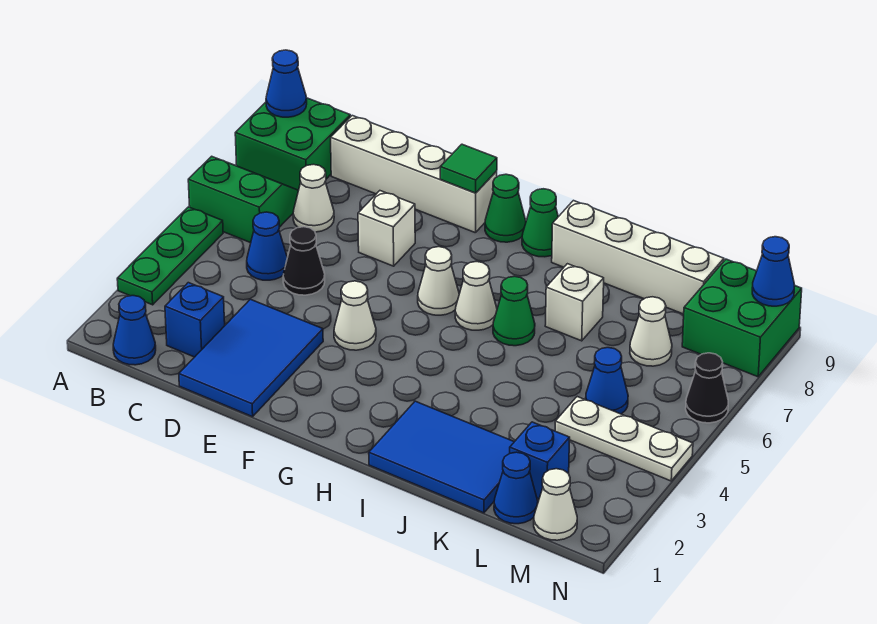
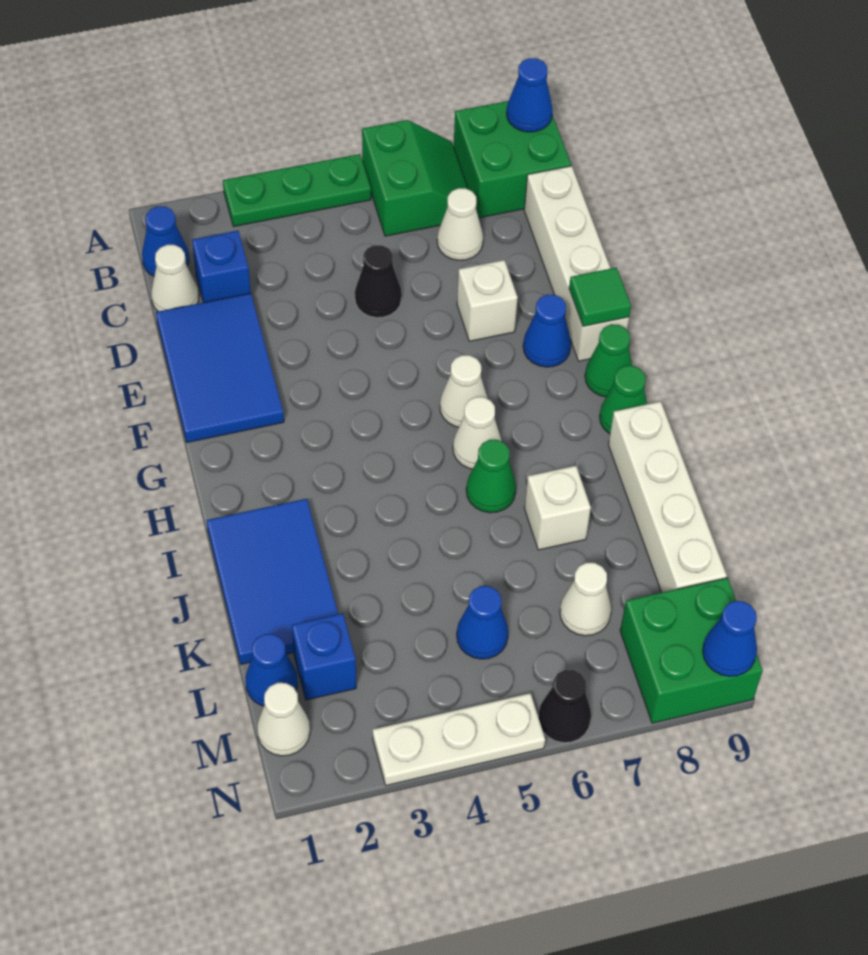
blue cone C5 level 1 -> blue cone F8 level 1
blue tile D1:E3 level 1 -> blue tile D1:F2 level 1
white cone F4 level 1 -> white cone C1 level 1
white plate L4:N4 level 1 -> white plate N3:N5 level 1

